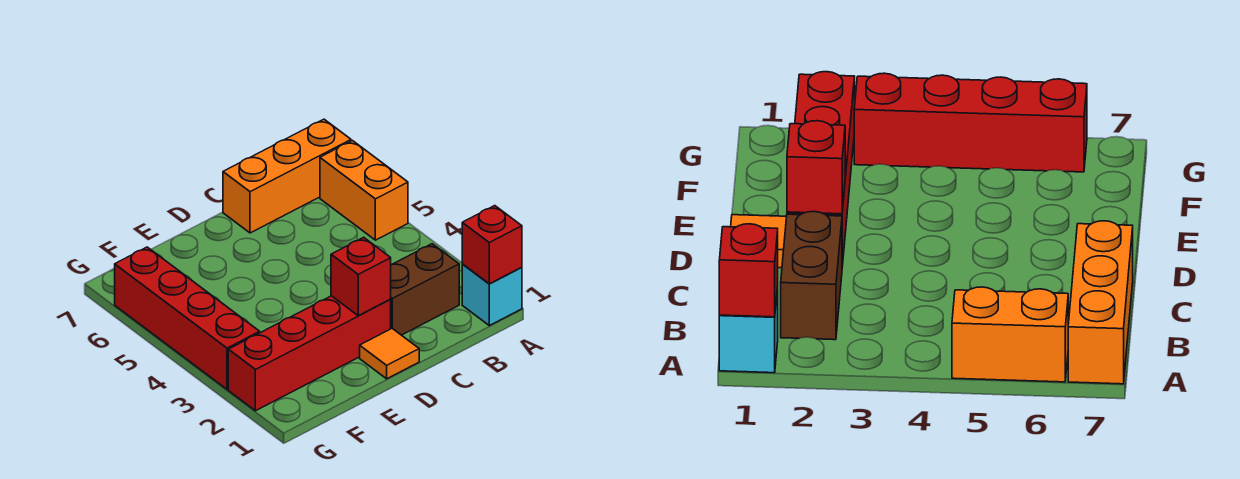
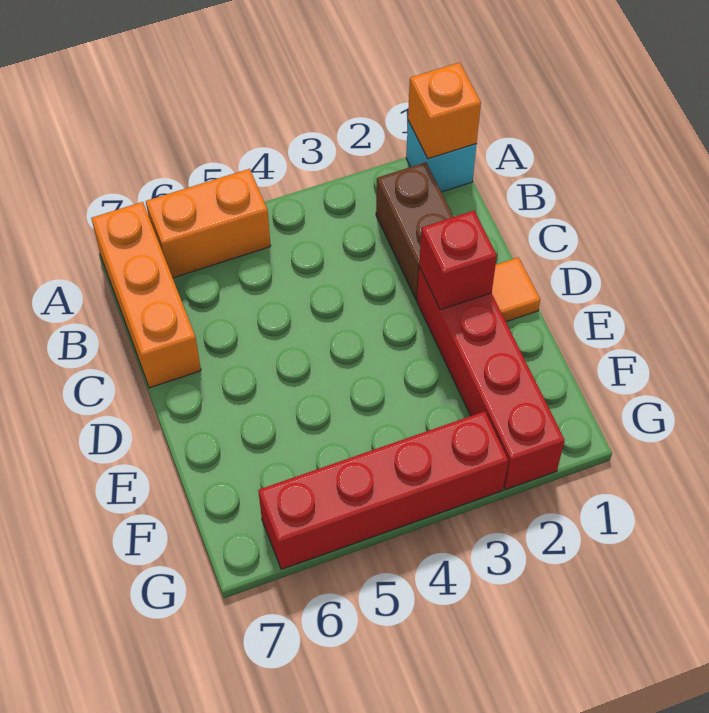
red brick A1 level 2 -> orange brick A1 level 2

